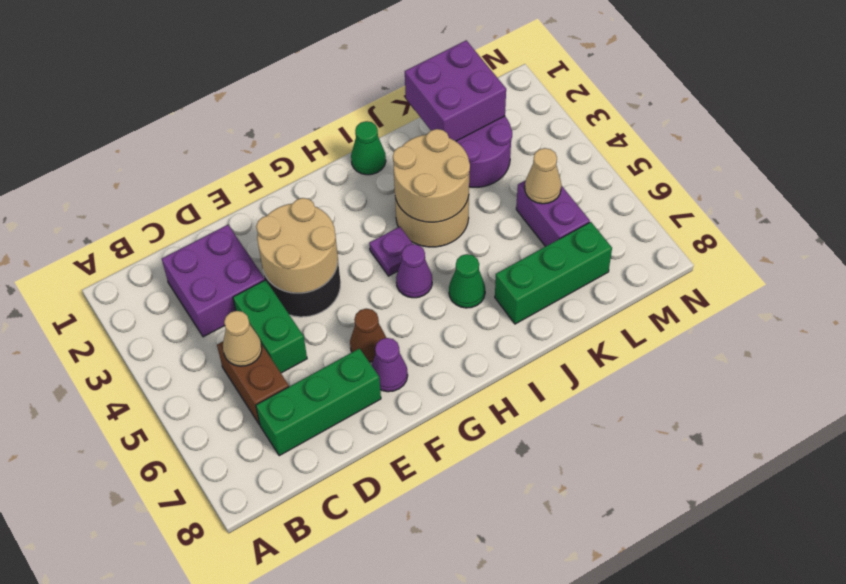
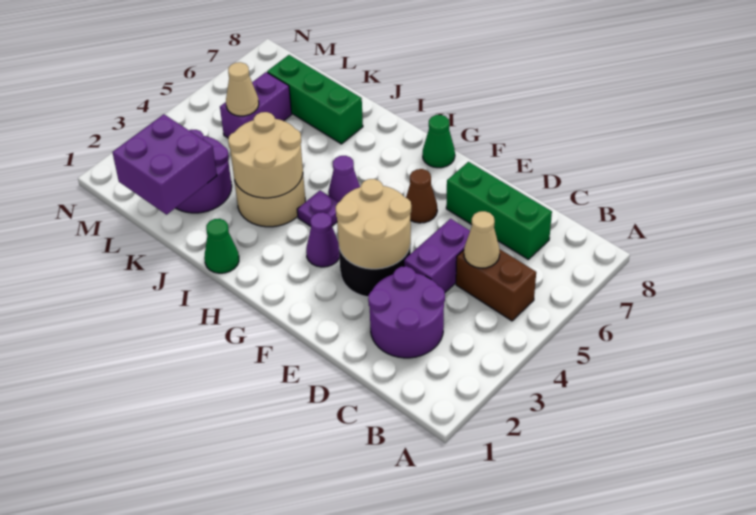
purple brick C2:D3 level 1 -> purple round brick C2:D3 level 1
brown brick C5:C6 level 1 -> brown brick B5:C5 level 1
green brick D4:D5 level 1 -> purple brick D4:D5 level 1
purple cone F7 level 1 -> purple cone G3 level 1
green cone I6 level 1 -> green cone G8 level 1

